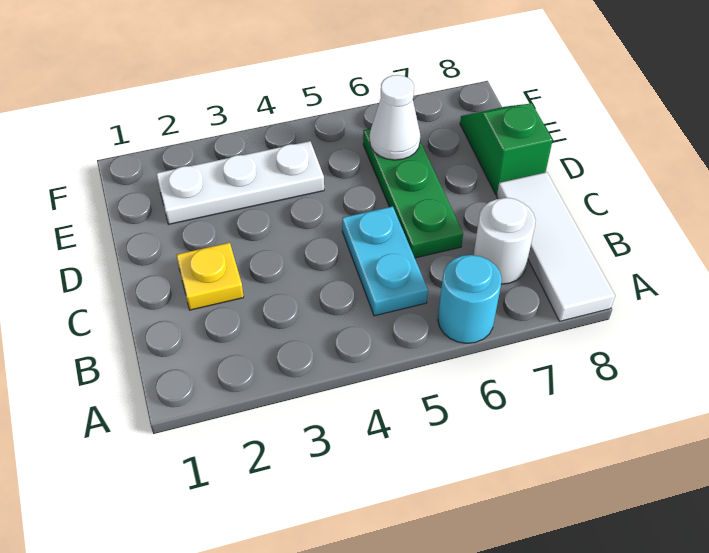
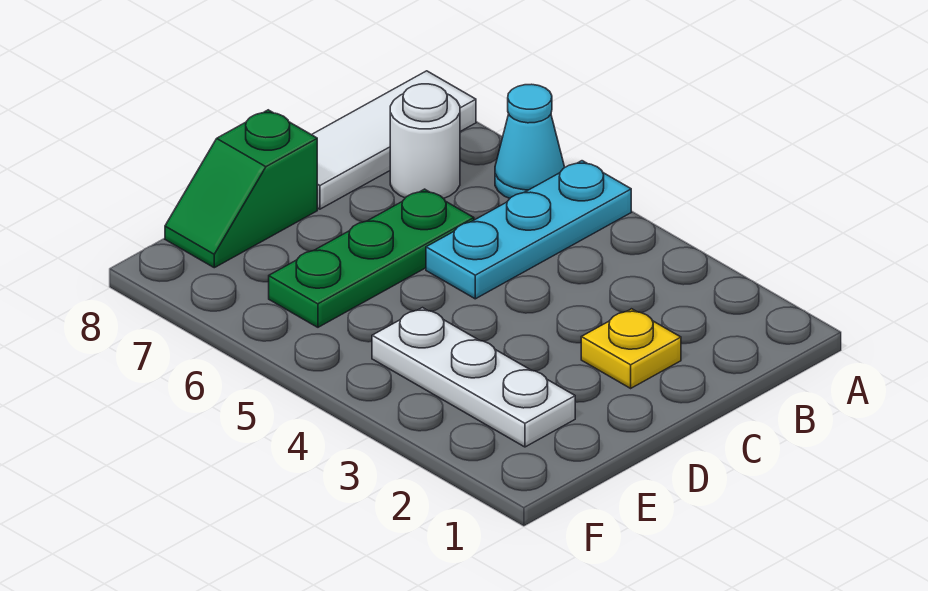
cyan round brick A6 level 1 -> cyan cone A6 level 1
cyan plate B5:C5 level 1 -> cyan plate A5:C5 level 1
white cone E6 level 2 -> none

